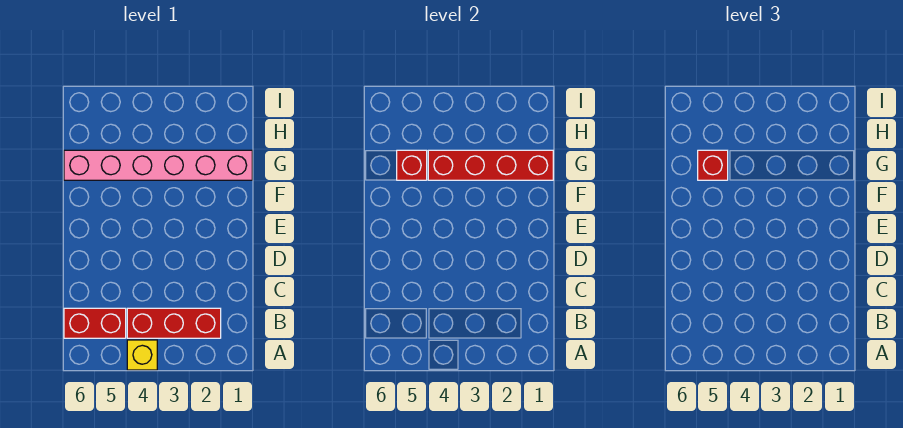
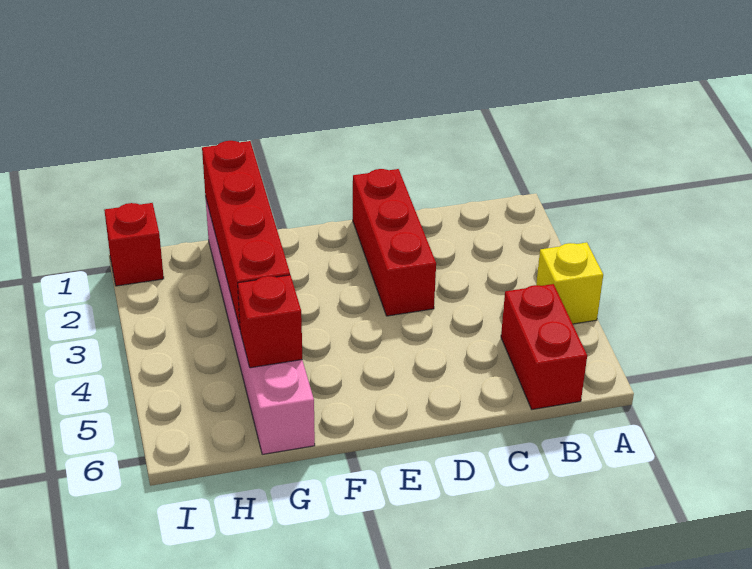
red brick B2:B4 level 1 -> red brick D1:D3 level 1
red brick G5 level 3 -> red brick I1 level 1

